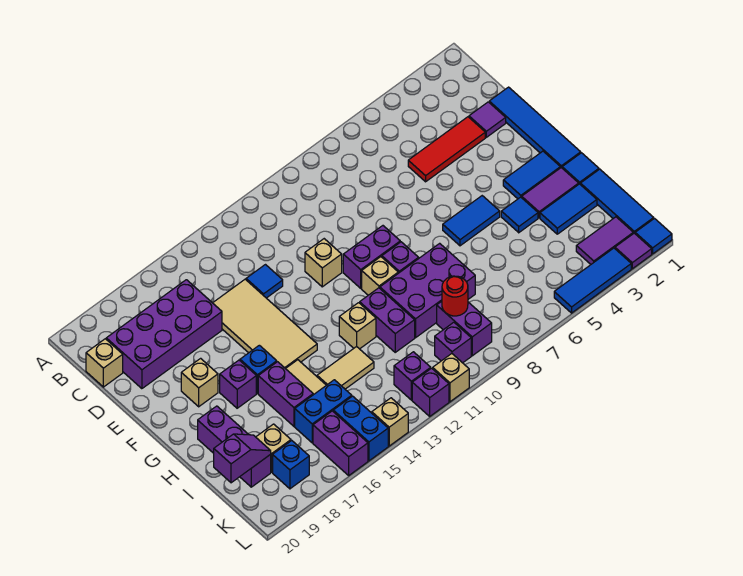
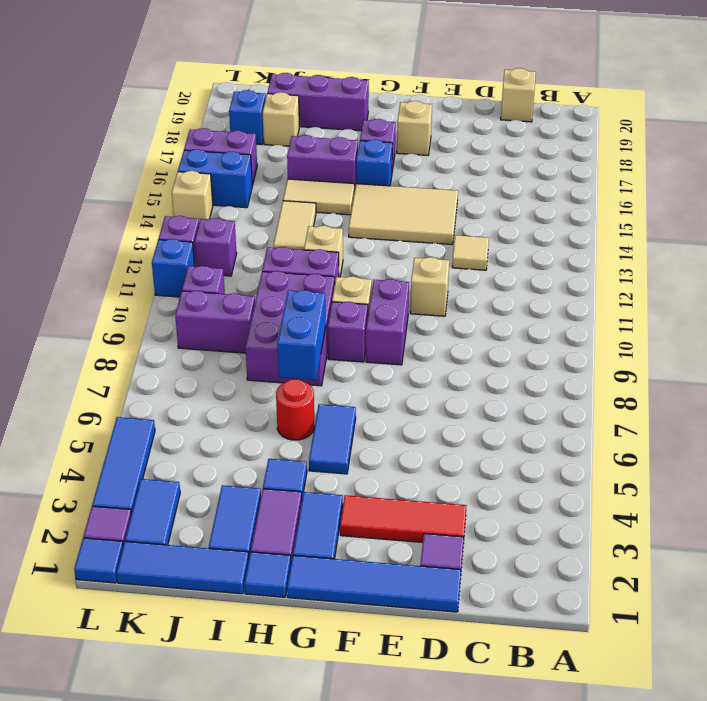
purple brick C16:D19 level 1 -> none
red tile D3:D5 level 1 -> red tile D3:F3 level 1
blue tile D13 level 1 -> tan tile D13 level 1
tan tile D14:G15 level 1 -> tan tile E14:G15 level 1
red round brick J9 level 2 -> red round brick H6 level 1
blue brick J15:J16 level 1 -> blue brick H7:H8 level 2
purple slope J19:J20 level 2 top 20 -> none
purple tile K2:K3 level 1 -> blue tile K2:K3 level 1
tan brick L11 level 1 -> blue brick L11 level 1

